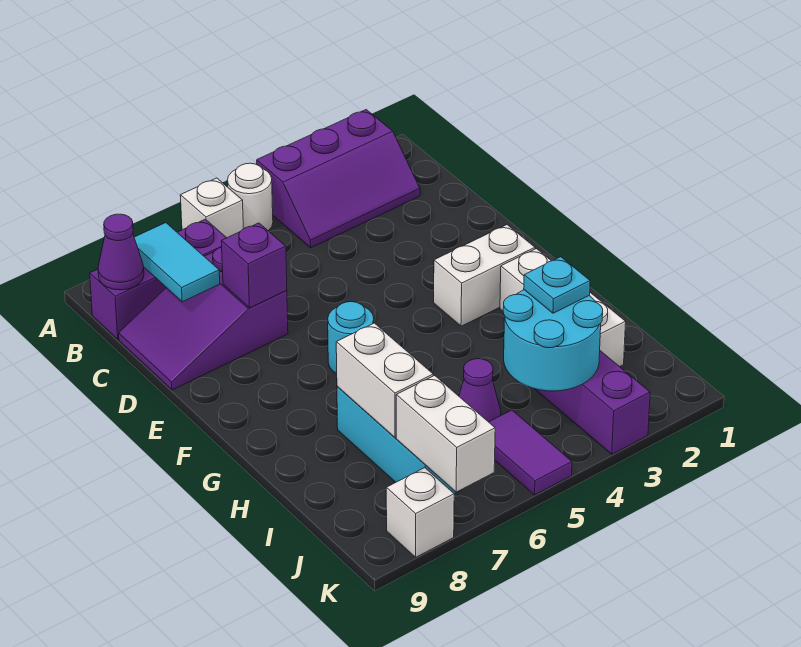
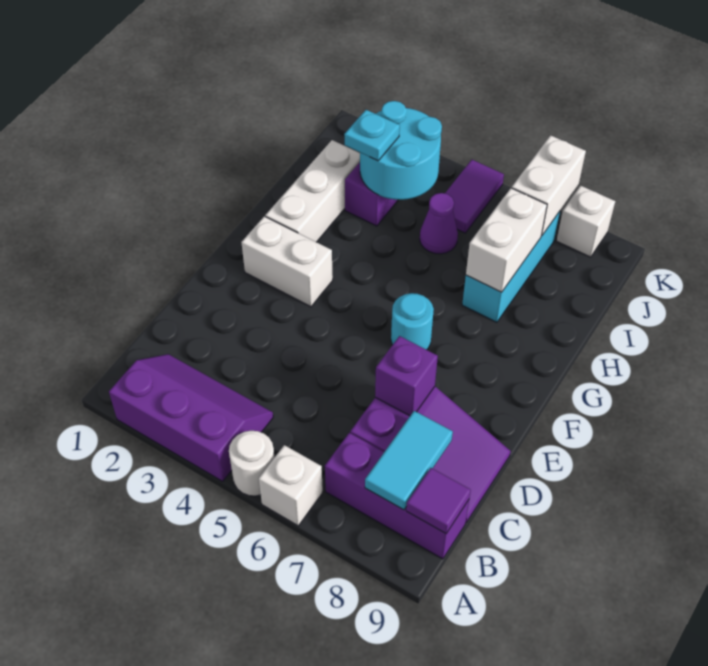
purple cone B9 level 2 -> purple tile B9 level 2

